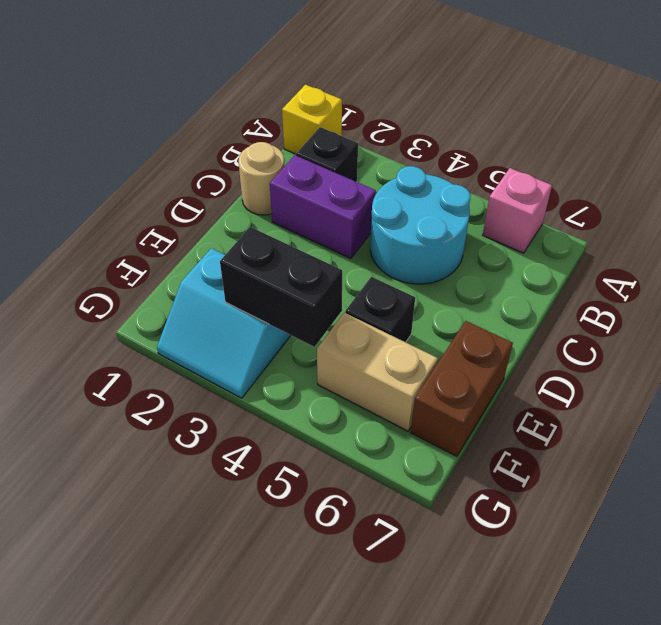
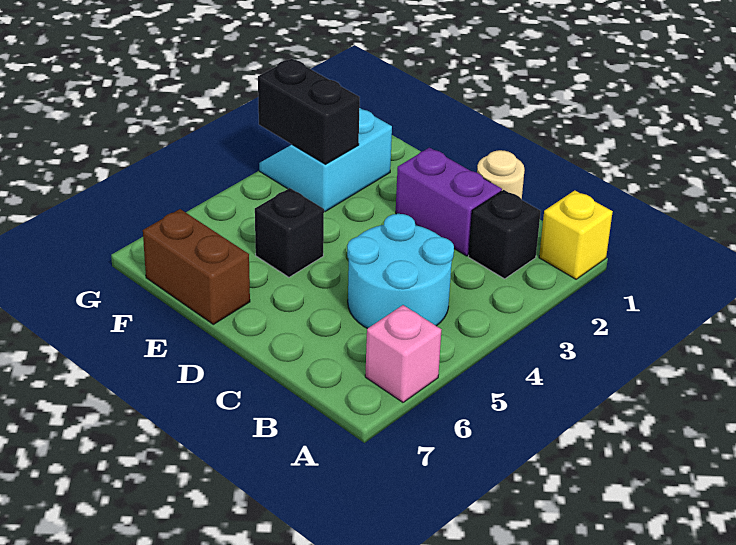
purple brick C2:C3 level 1 -> purple brick C2:D2 level 1
black brick F3:F4 level 2 -> black brick F3:G3 level 2
tan brick F5:F6 level 1 -> none

